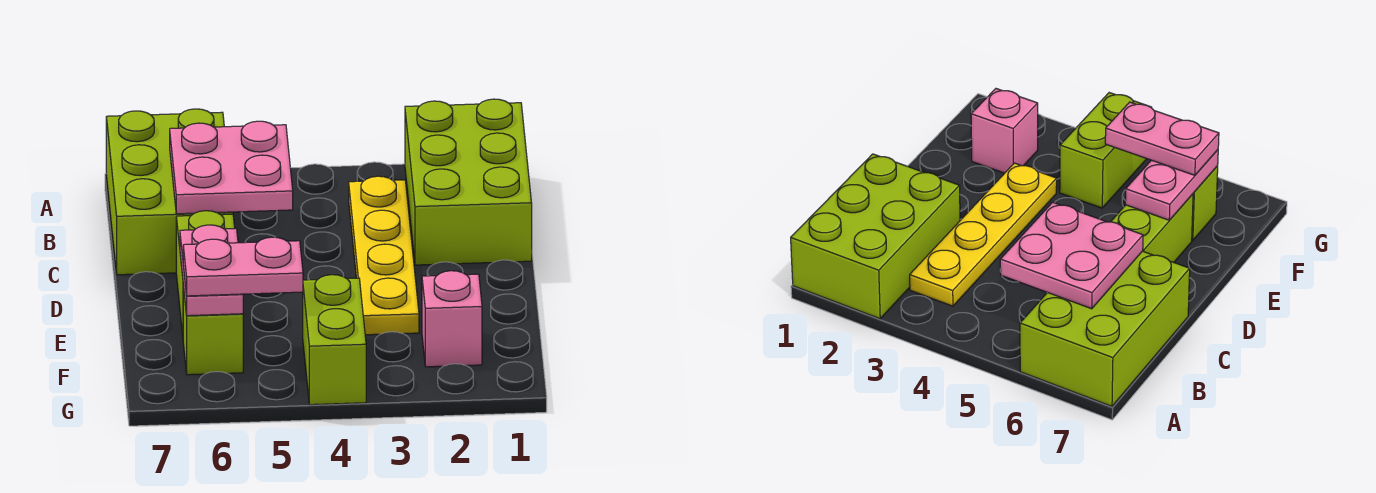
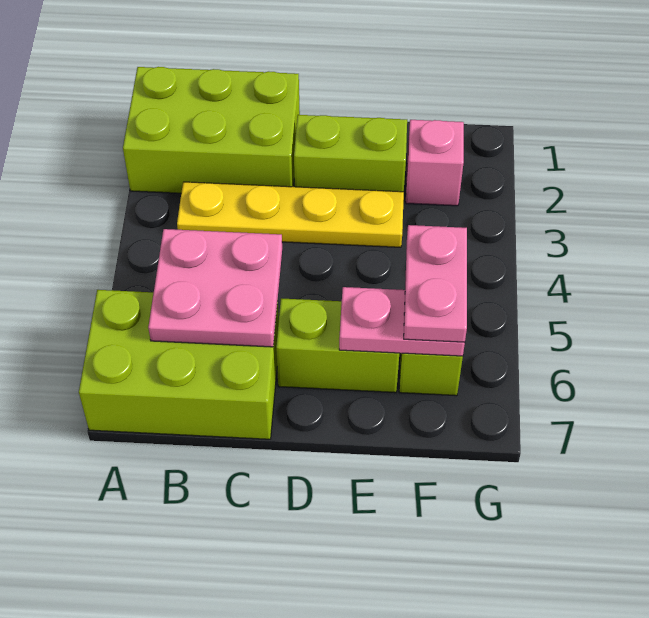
lime brick F4:G4 level 1 -> lime brick D2:E2 level 1

